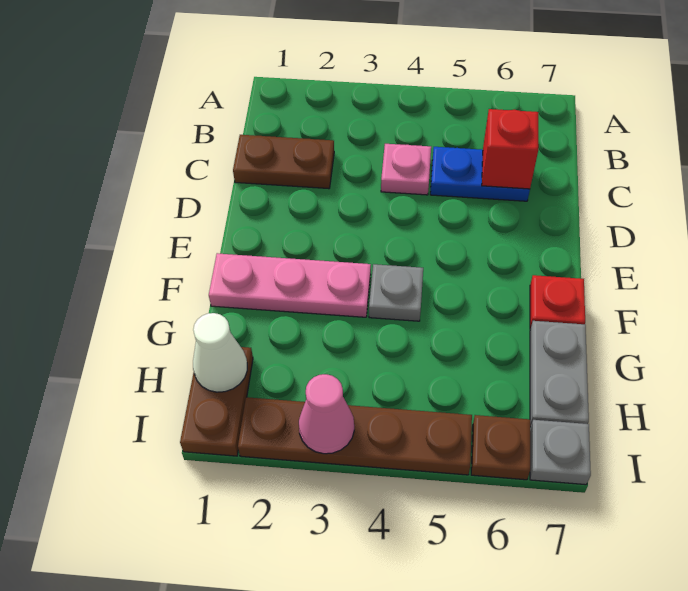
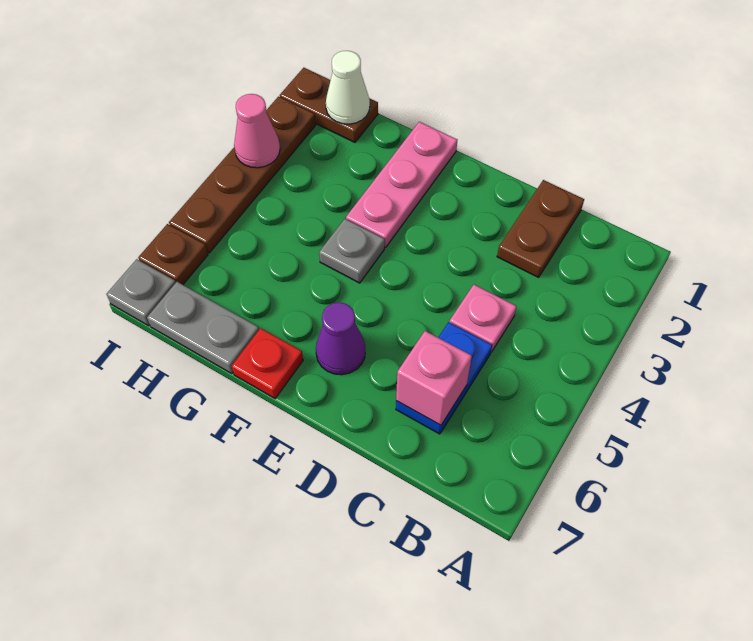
red brick C6 level 2 -> pink brick C6 level 2
none -> purple cone E6 level 1

